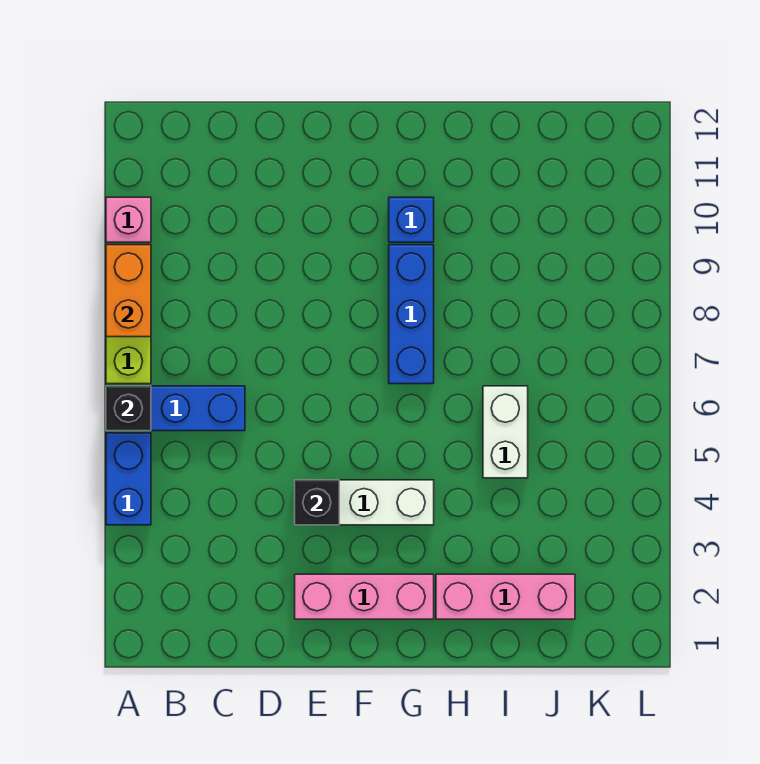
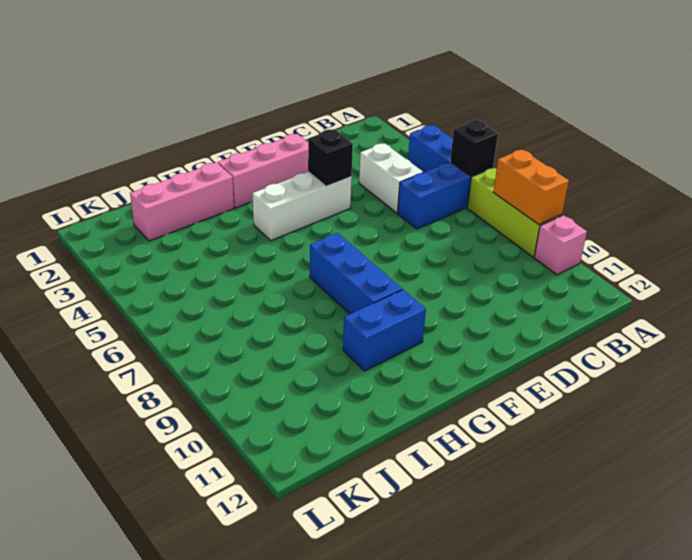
blue brick G10 level 1 -> blue brick G10:H10 level 1
white brick I5:I6 level 1 -> white brick C4:C5 level 1

